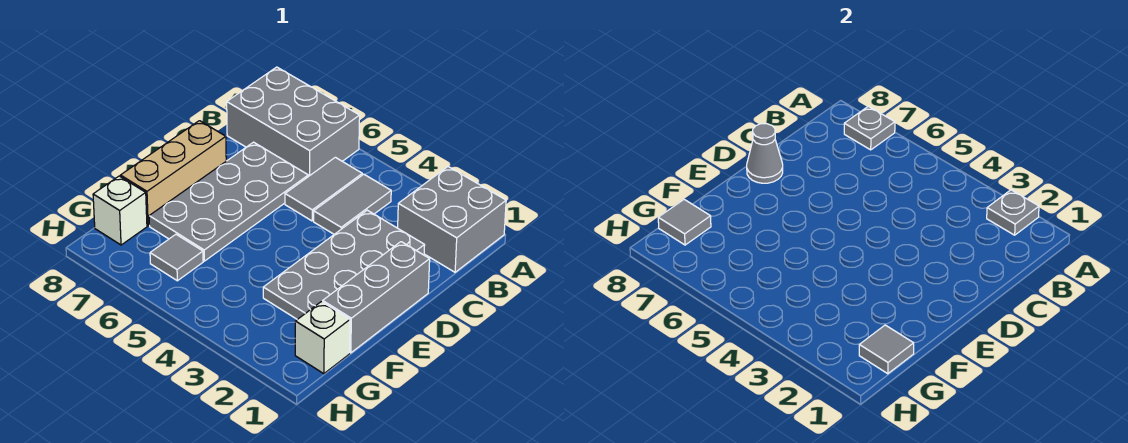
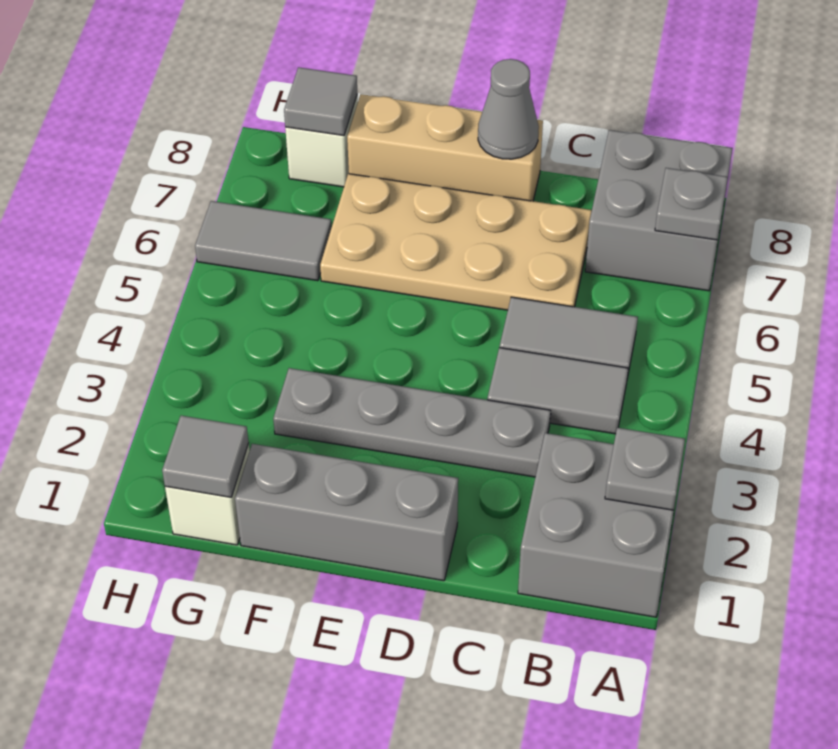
grey brick A6:B8 level 1 -> grey brick A7:B8 level 1
grey plate C2:F3 level 1 -> grey plate C3:F3 level 1
grey plate C6:F7 level 1 -> tan plate C6:F7 level 1
grey tile G6 level 1 -> grey tile G6:H6 level 1

